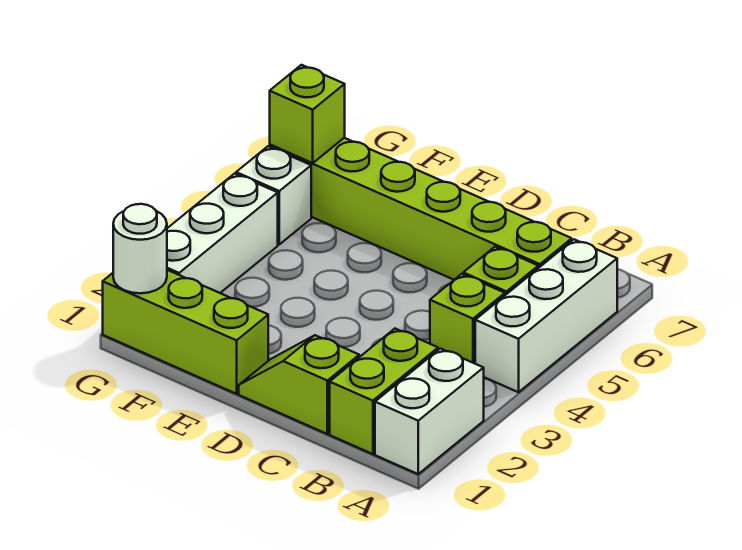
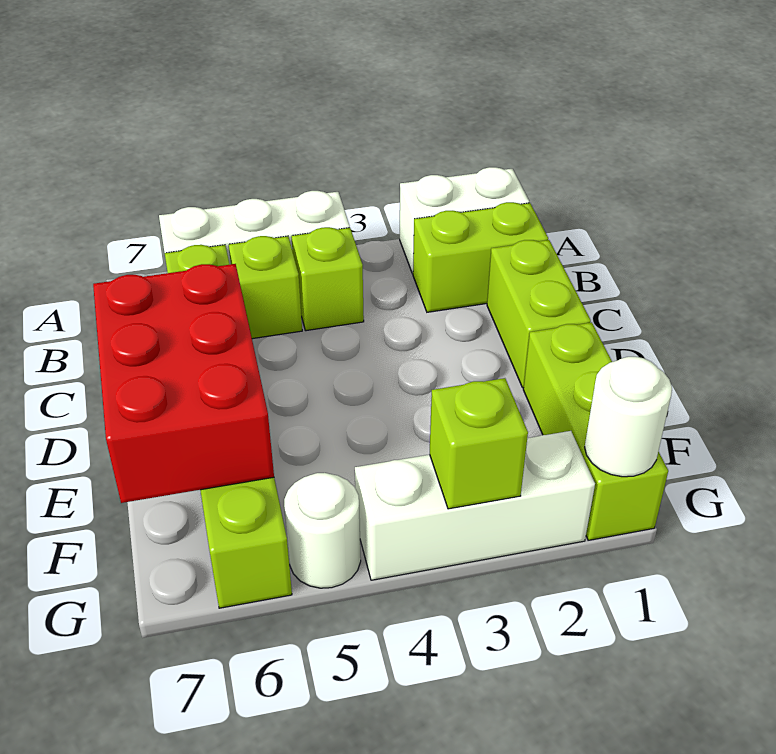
lime slope C1:D1 level 1 top C -> lime brick C1:D1 level 1
none -> red brick D6:F7 level 2
white brick G5 level 1 -> white round brick G5 level 1
lime brick G6 level 2 -> lime brick G3 level 2

